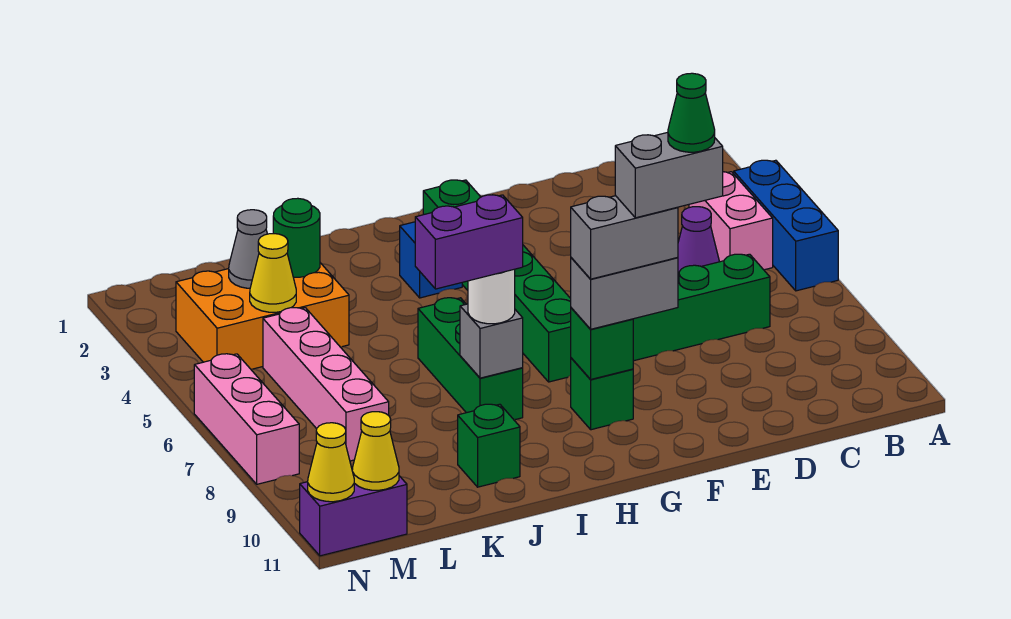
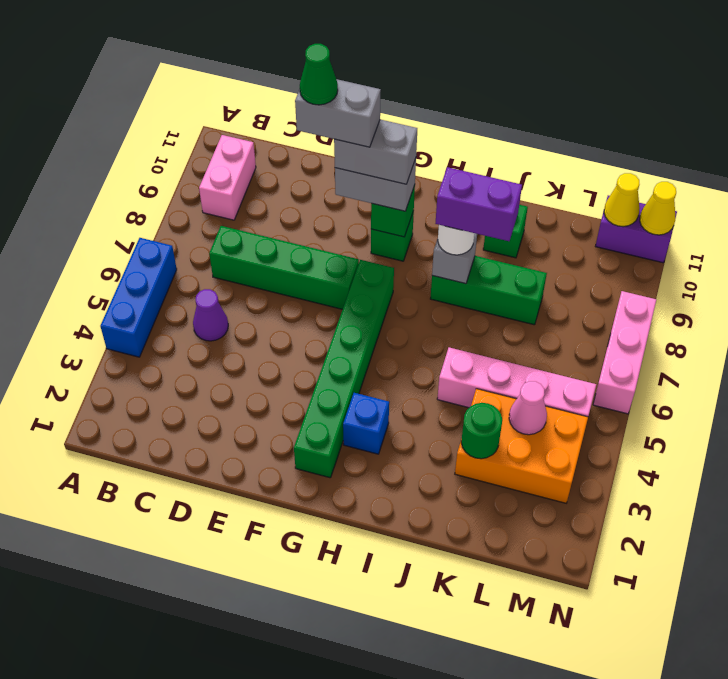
pink brick B4:B5 level 1 -> pink brick B9:B10 level 1
green brick I6:I8 level 1 -> green brick I8:K8 level 1
grey cone L3 level 2 -> none
yellow cone L4 level 2 -> pink cone L4 level 2
pink brick L5:L8 level 1 -> pink brick J5:M5 level 1

